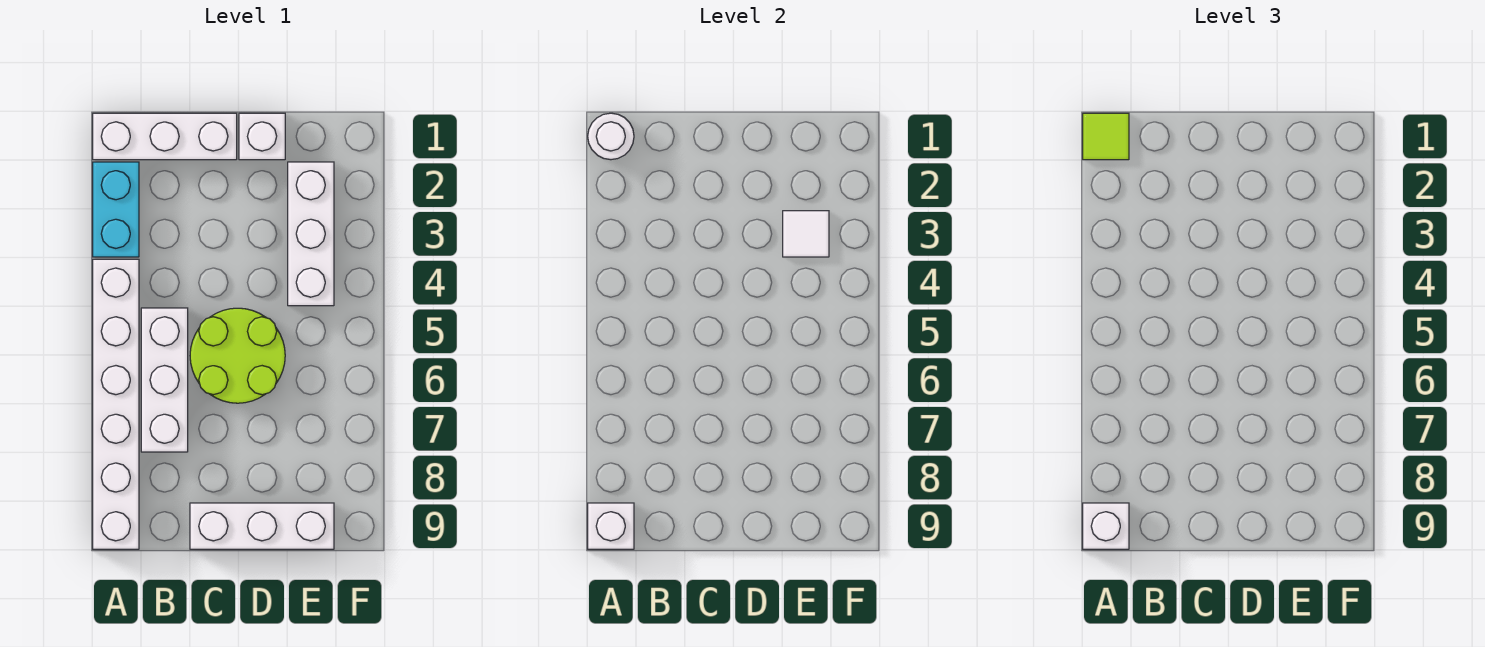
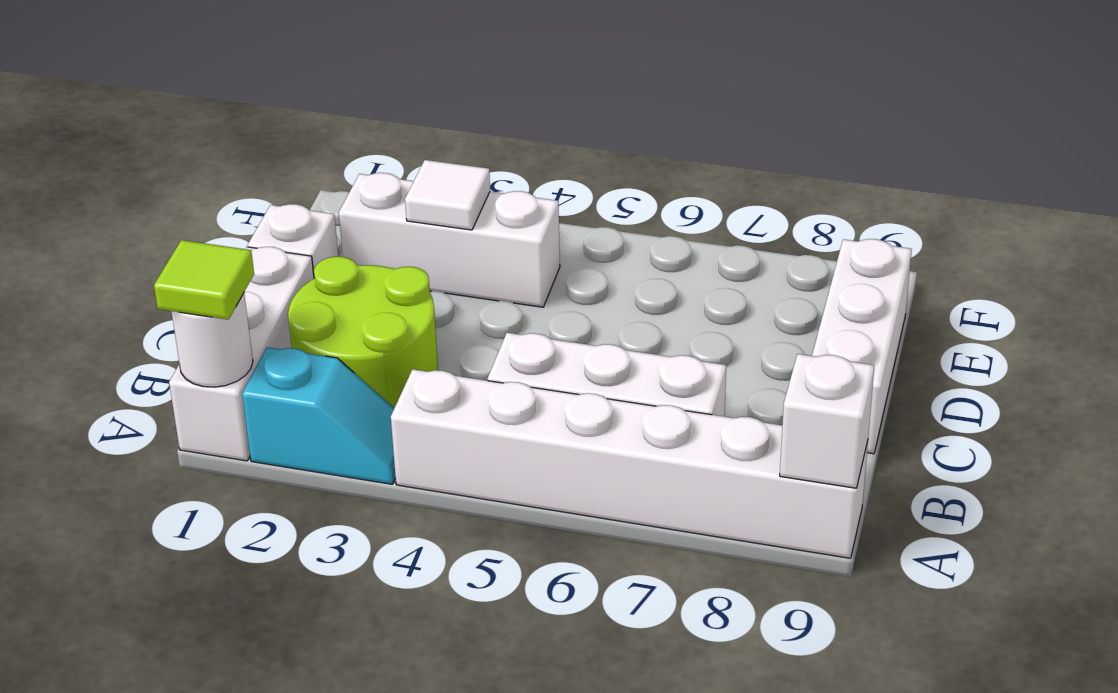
cyan brick A2:A3 level 1 -> cyan slope A2:A3 level 1 top 2
white brick A9 level 3 -> none
lime round brick C5:D6 level 1 -> lime round brick B2:C3 level 1

